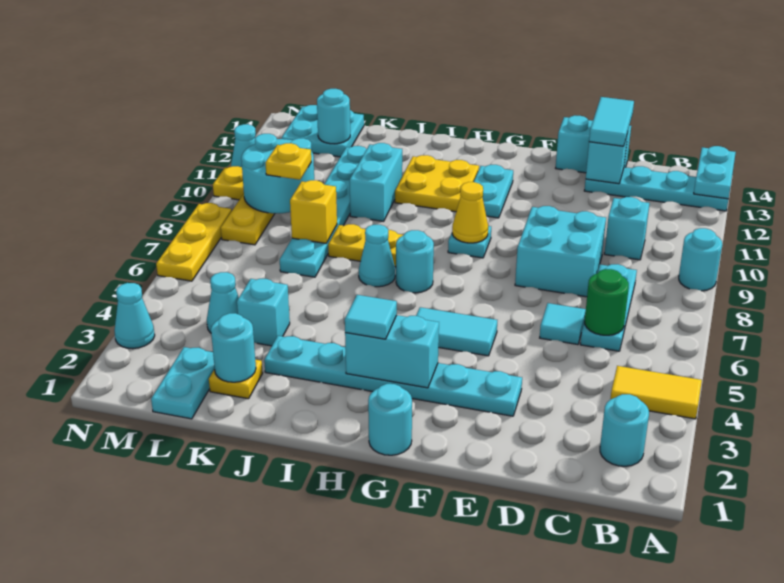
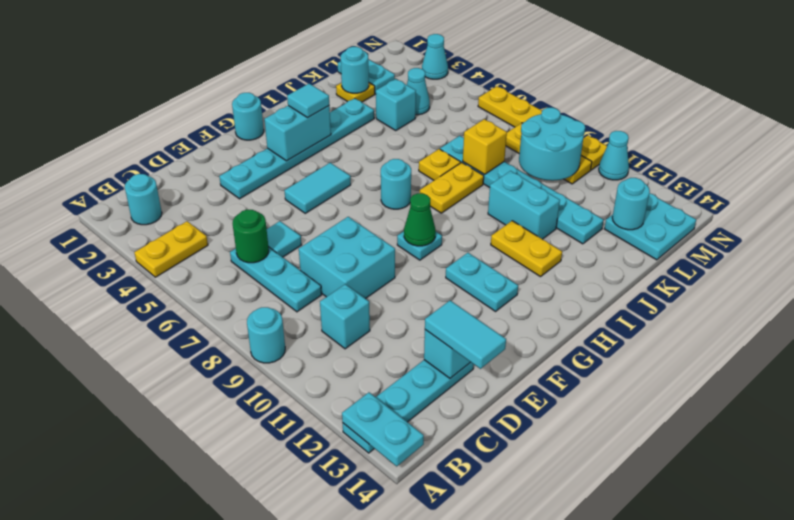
yellow tile A4:B4 level 1 -> yellow plate A4:B4 level 1
cyan brick D14:E14 level 1 -> none
yellow cone G9 level 2 -> green cone G9 level 2
yellow plate H11:I12 level 1 -> yellow plate I11:I12 level 1
cyan cone I7 level 1 -> none
yellow plate L9 level 3 -> yellow plate J7 level 1

